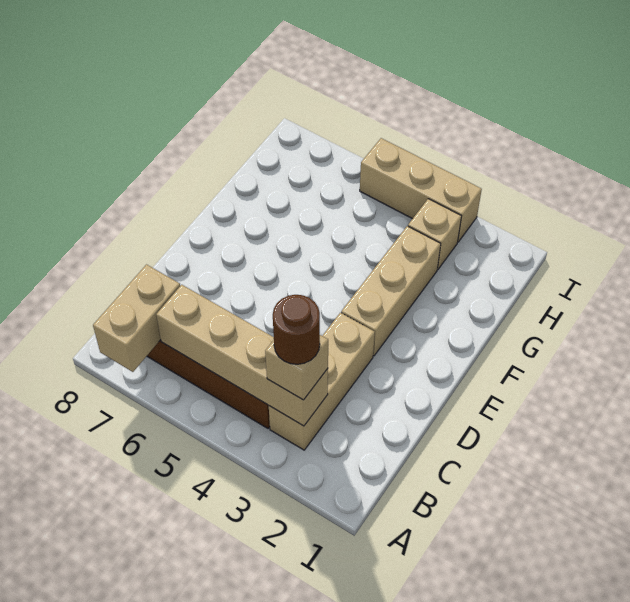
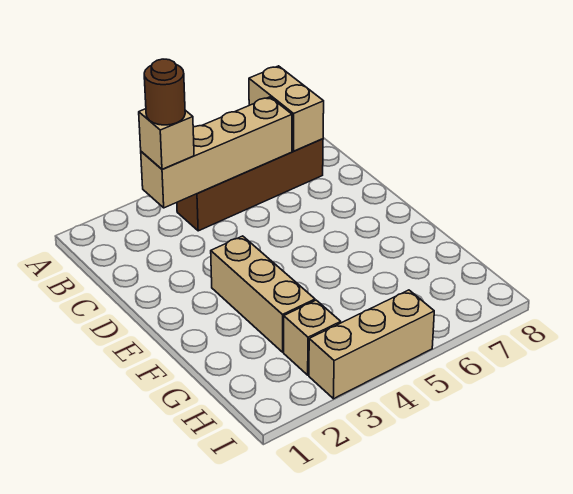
tan brick B3:D3 level 1 -> none

